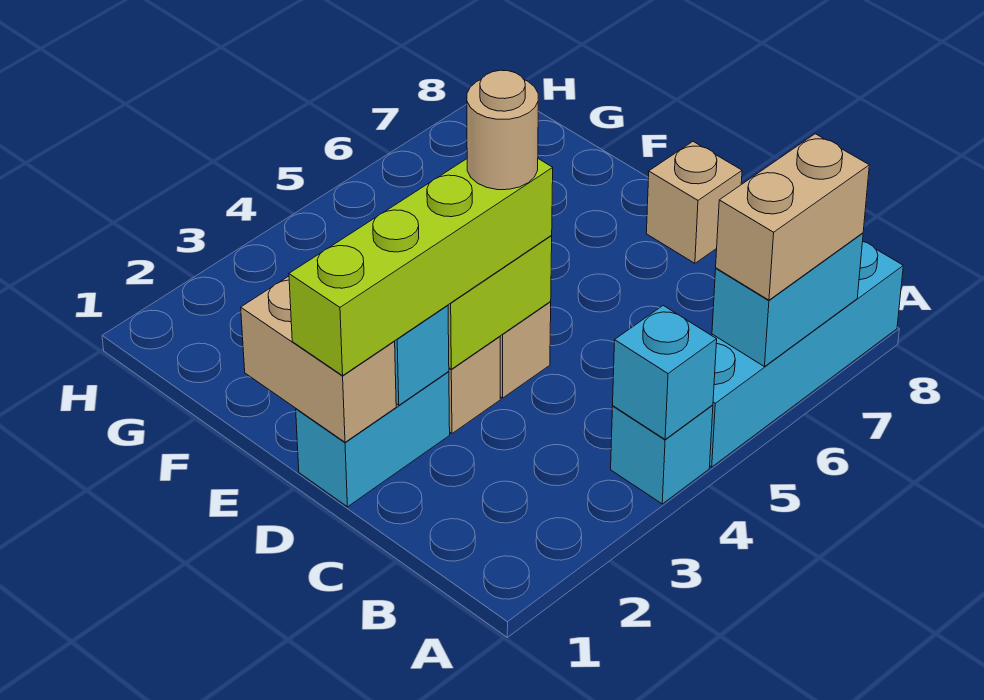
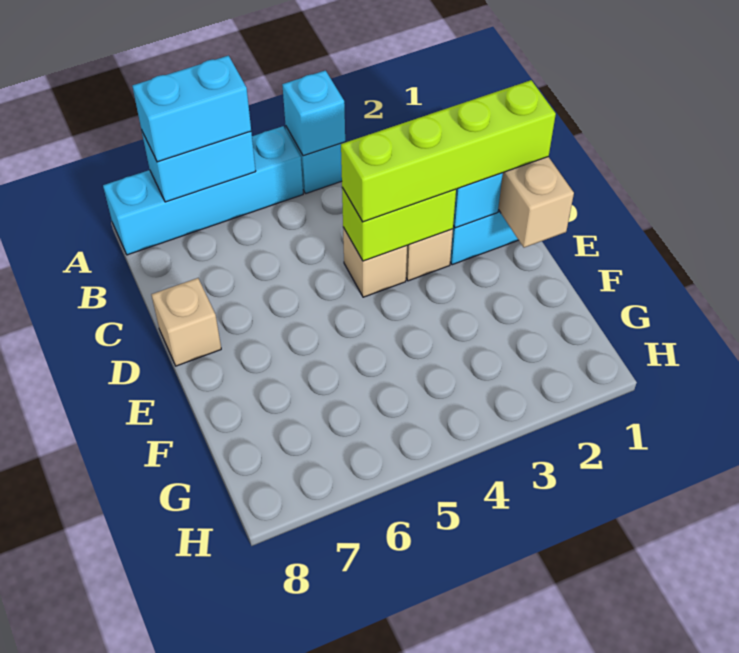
tan brick A6:A7 level 3 -> cyan brick A6:A7 level 3
tan round brick D4 level 4 -> none

